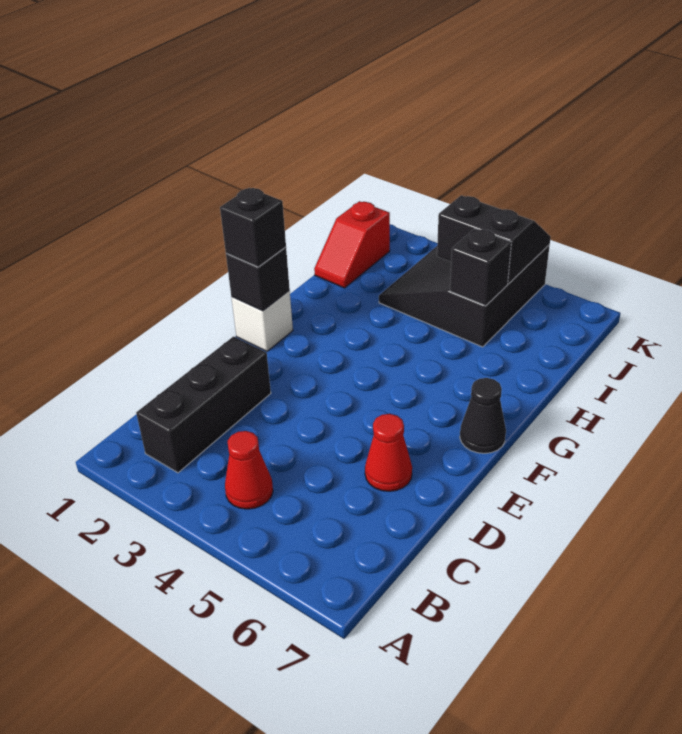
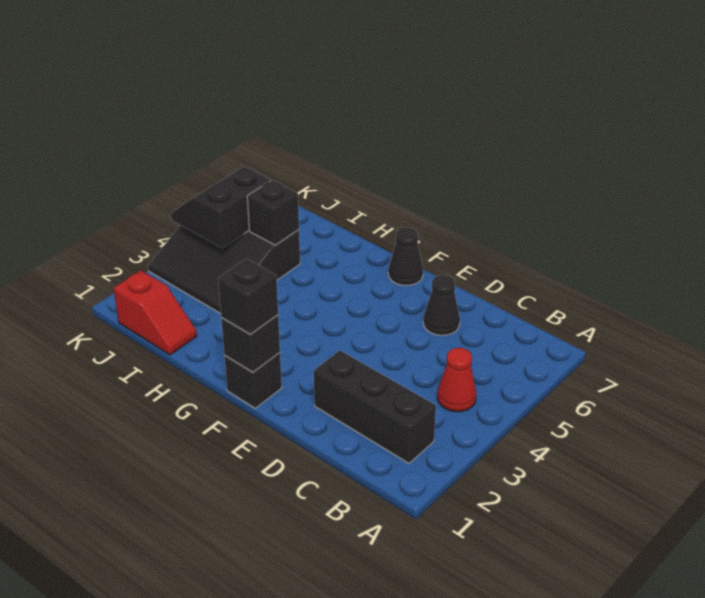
red cone D6 level 1 -> black cone D6 level 1
white brick F1 level 1 -> black brick F1 level 1

